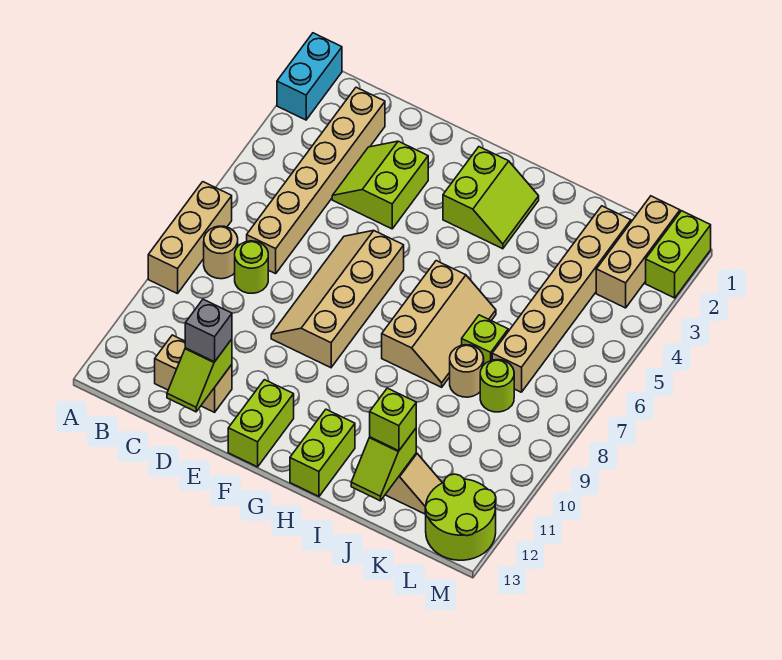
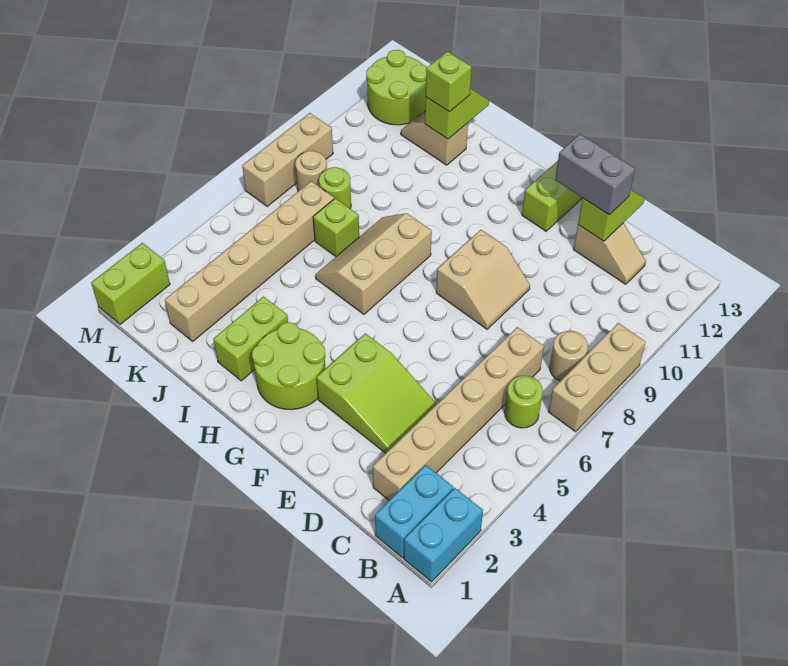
none -> cyan brick B1:B2 level 1
lime round brick C8 level 1 -> lime round brick B6 level 1
tan brick C12:D12 level 1 -> tan slope C12:D12 level 1 top D
lime slope D3:E4 level 1 top E -> lime slope D3:F4 level 1 top F
grey brick D12 level 3 -> grey brick D12:E12 level 3
tan slope E6:F9 level 1 top F -> tan slope E8:F9 level 1 top F
lime slope G2:H3 level 1 top G -> lime round brick G2:H3 level 1
lime brick H12:H13 level 1 -> lime brick I2:I3 level 1
tan round brick J8 level 1 -> tan round brick L8 level 1
tan brick L1:L3 level 1 -> tan brick M7:M9 level 1

